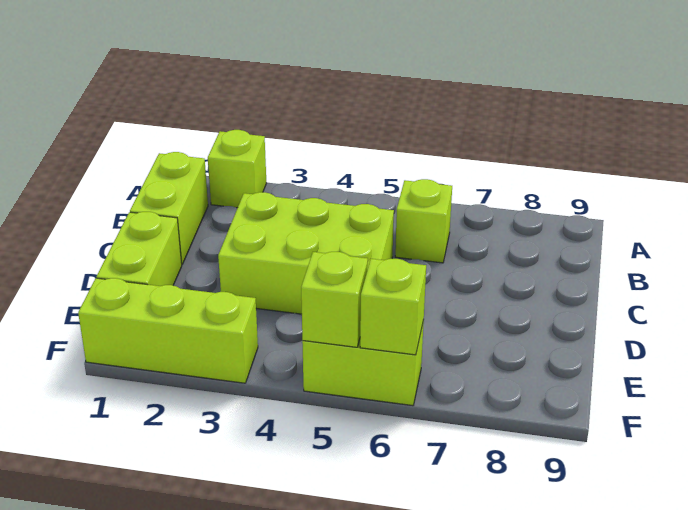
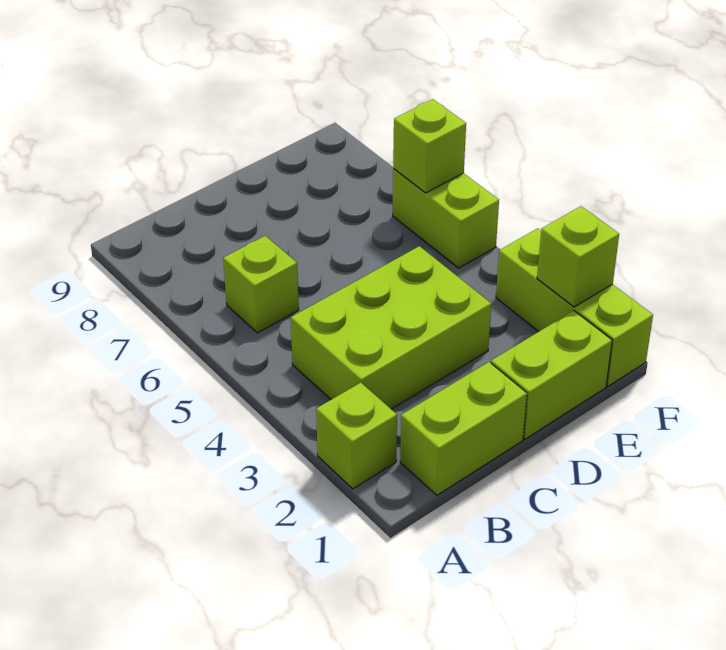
lime brick C3:D5 level 1 -> lime brick B3:D4 level 1
lime brick F5 level 2 -> lime brick F2 level 2

